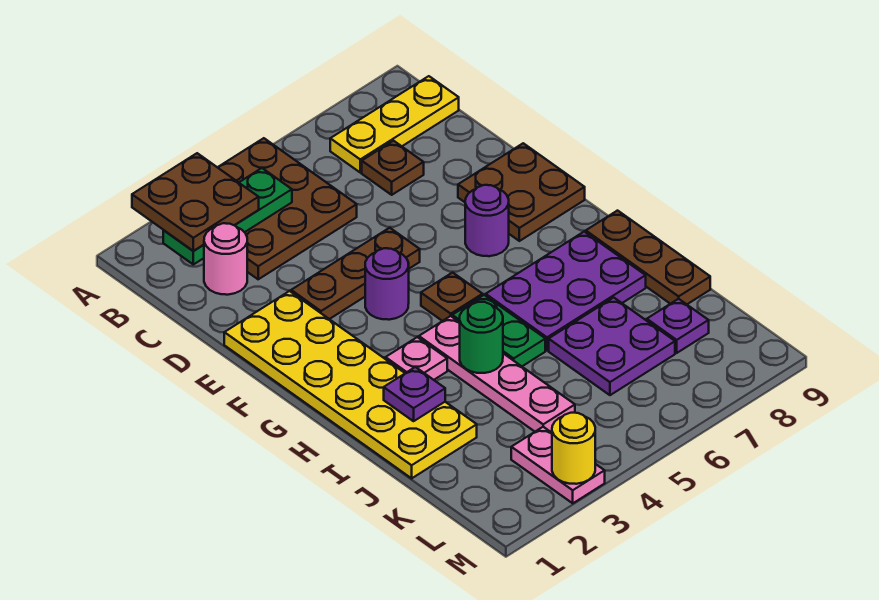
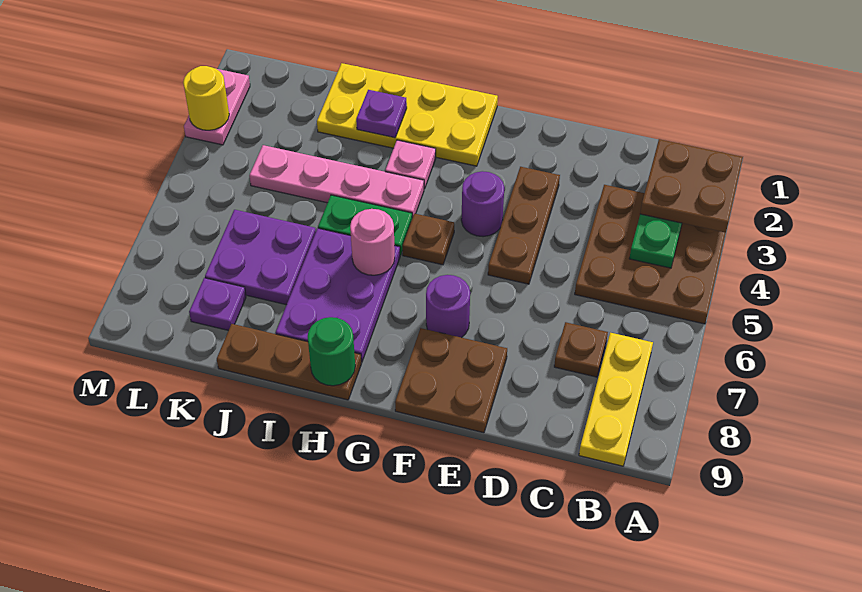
pink round brick C2 level 1 -> pink round brick H6 level 2
yellow plate E1:J2 level 1 -> yellow plate G1:J2 level 1
green round brick I4 level 2 -> green round brick H9 level 2
pink plate L3:M3 level 1 -> pink plate M2:M3 level 1

